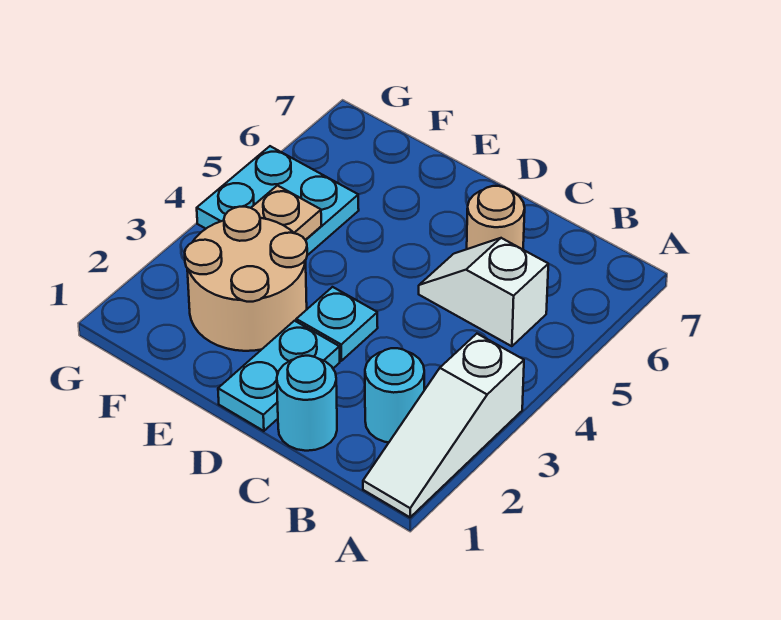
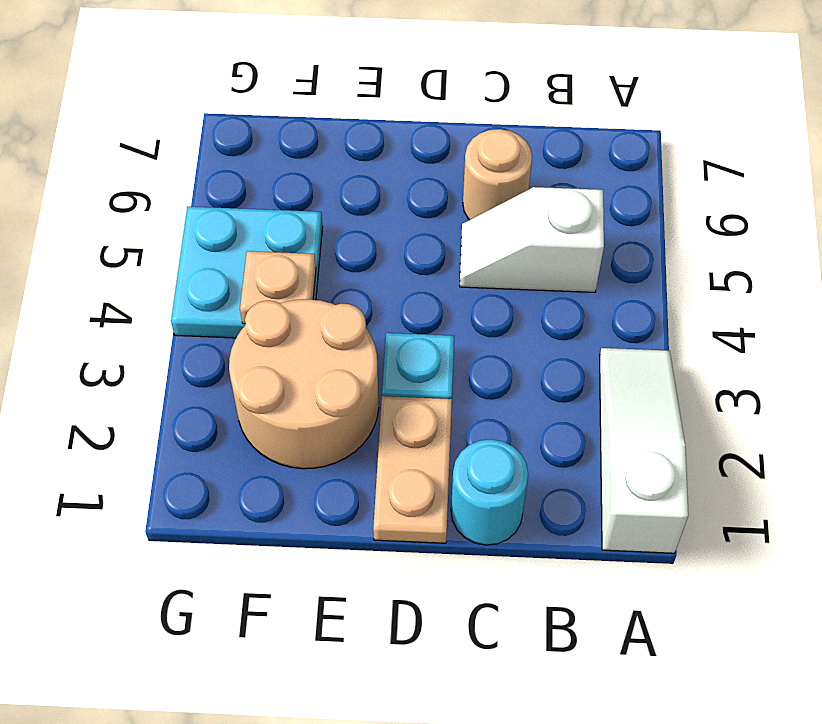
white slope A1:A3 level 1 top 3 -> white slope A1:A3 level 1 top 1
cyan round brick B2 level 1 -> none
cyan plate D1:D2 level 1 -> tan plate D1:D2 level 1

